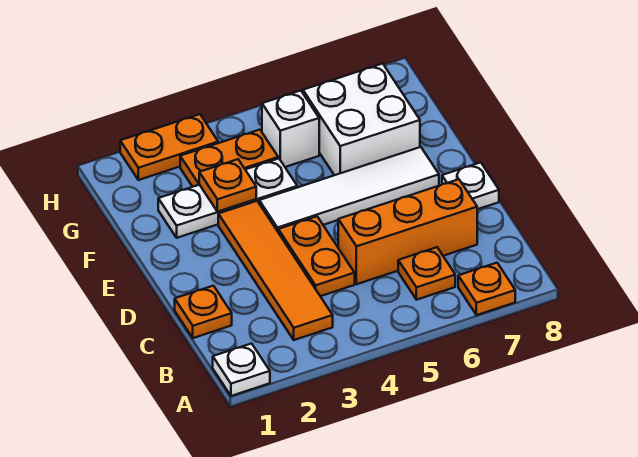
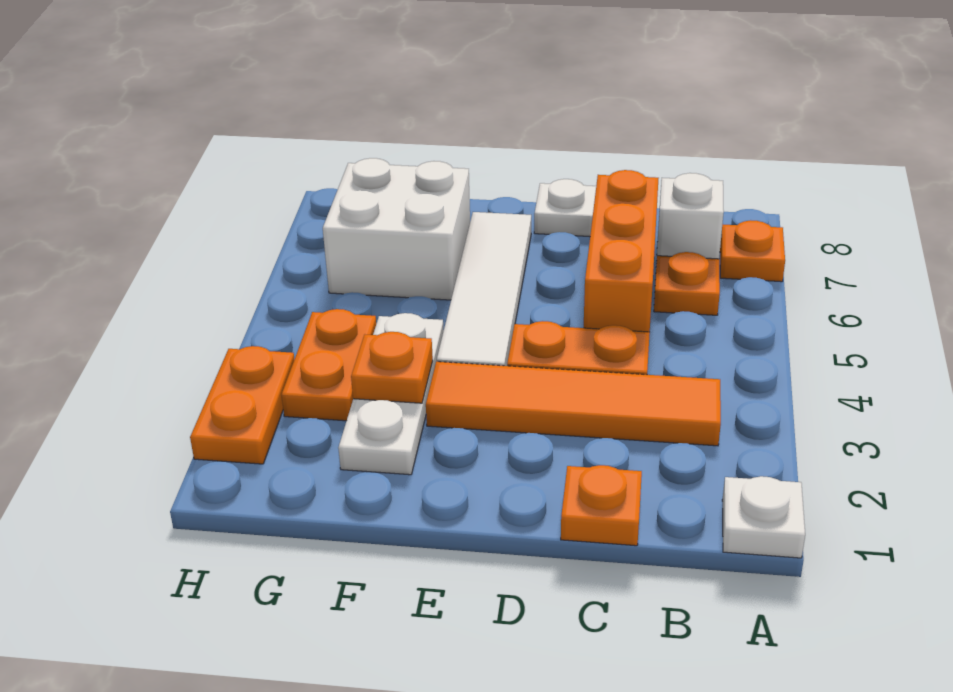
white brick G5 level 1 -> white brick B7 level 1

